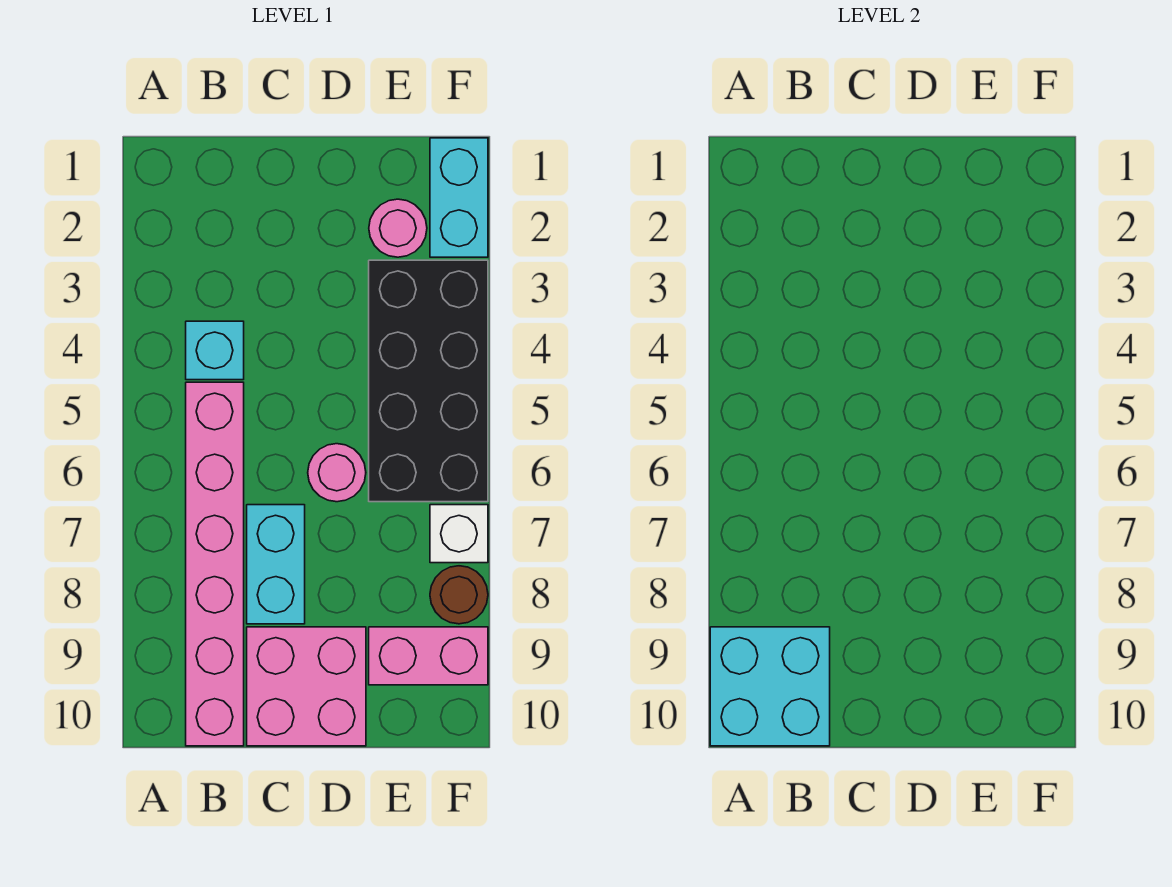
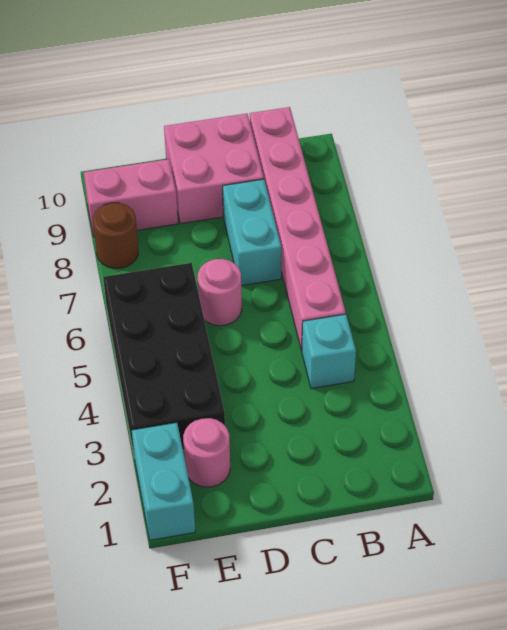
cyan brick A9:B10 level 2 -> none
white brick F7 level 1 -> none

